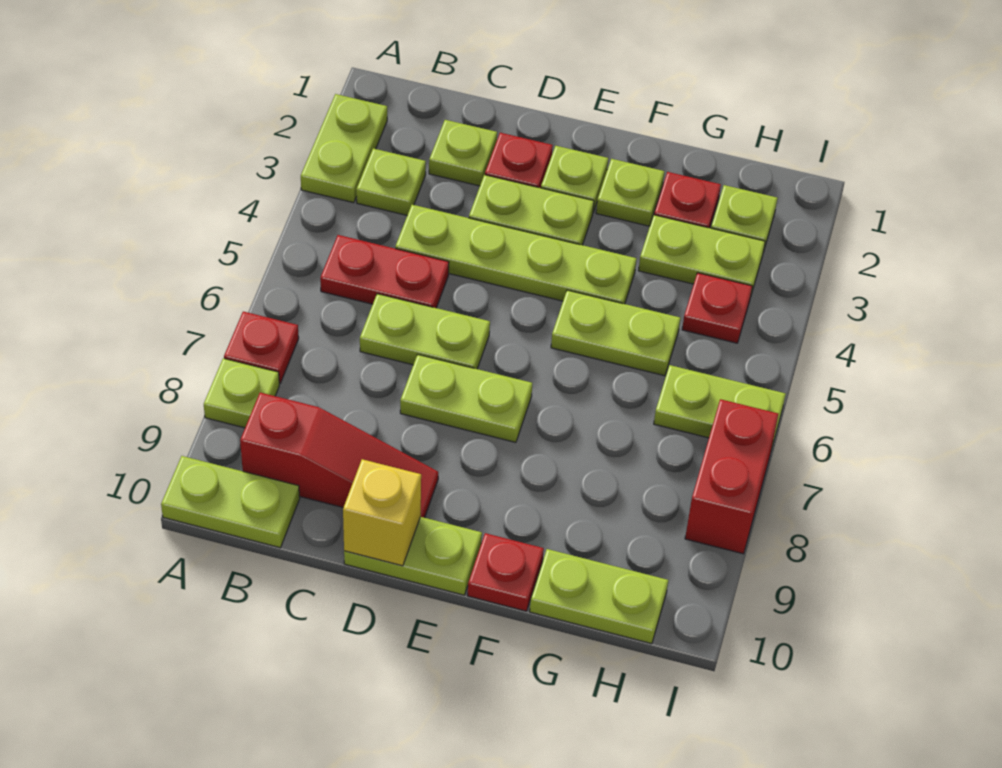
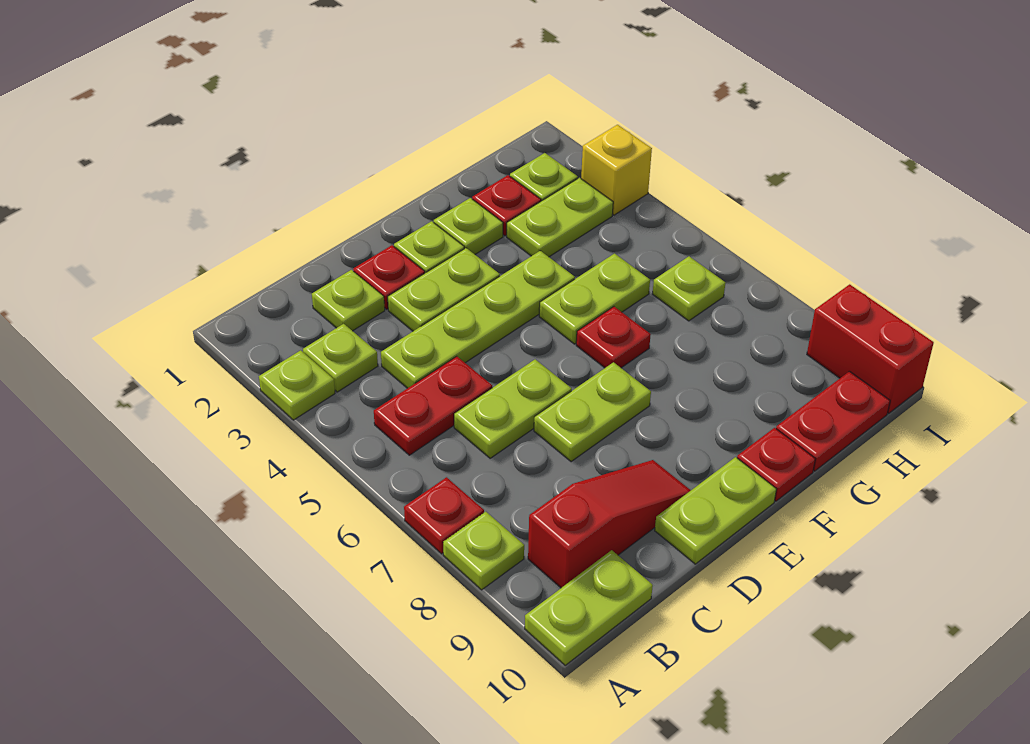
lime plate A2:A3 level 1 -> lime plate A3 level 1
yellow brick D10 level 2 -> yellow brick I3 level 1
lime plate G10:H10 level 1 -> red plate G10:H10 level 1
red plate H4 level 1 -> red plate F6 level 1
lime plate H6:I6 level 1 -> lime plate H6 level 1
red brick I7:I8 level 1 -> red brick I9:I10 level 1

